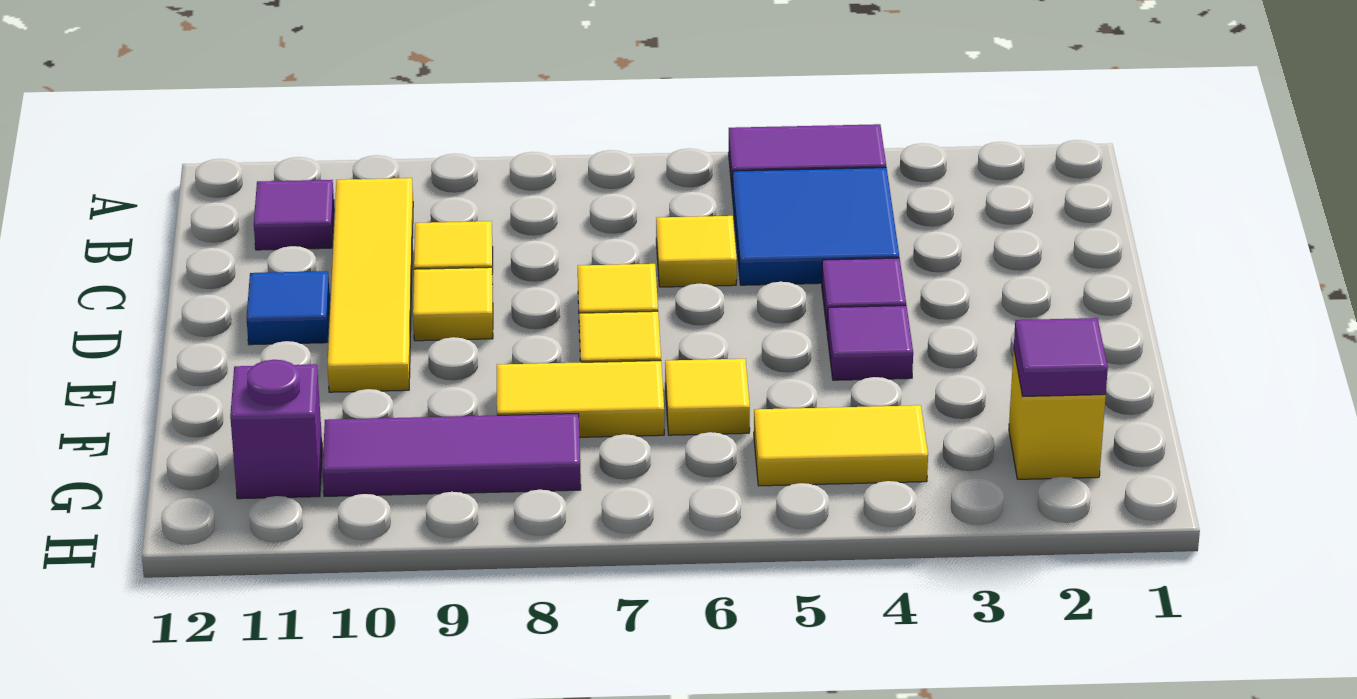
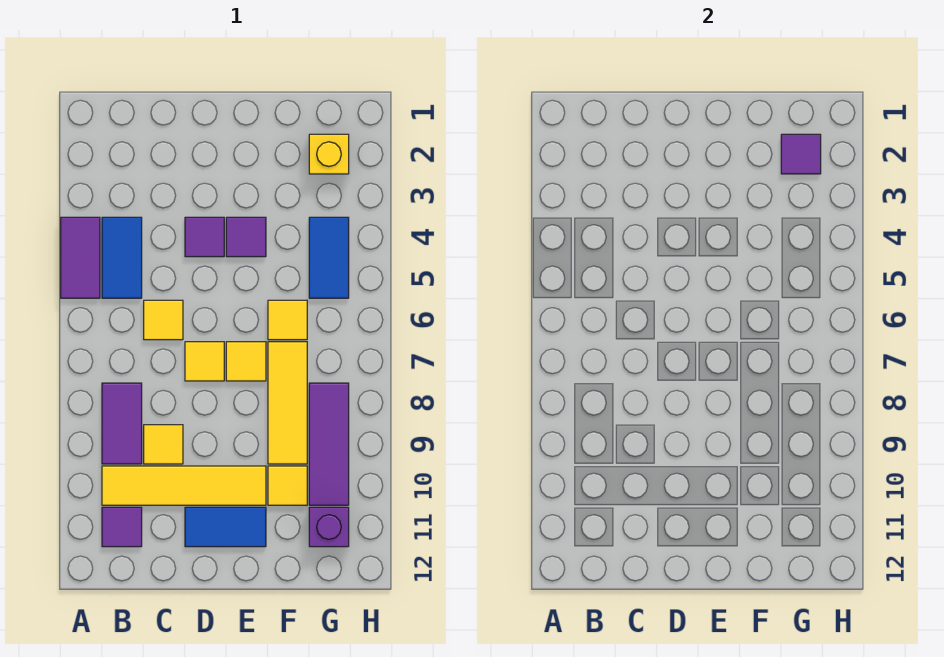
blue tile B4:C5 level 1 -> blue tile B4:B5 level 1
none -> purple tile B8:B9 level 1
yellow tile D9 level 1 -> yellow tile F10 level 1
blue tile D11 level 1 -> blue tile D11:E11 level 1
yellow tile F7:F8 level 1 -> yellow tile F7:F9 level 1
yellow tile G4:G5 level 1 -> blue tile G4:G5 level 1

